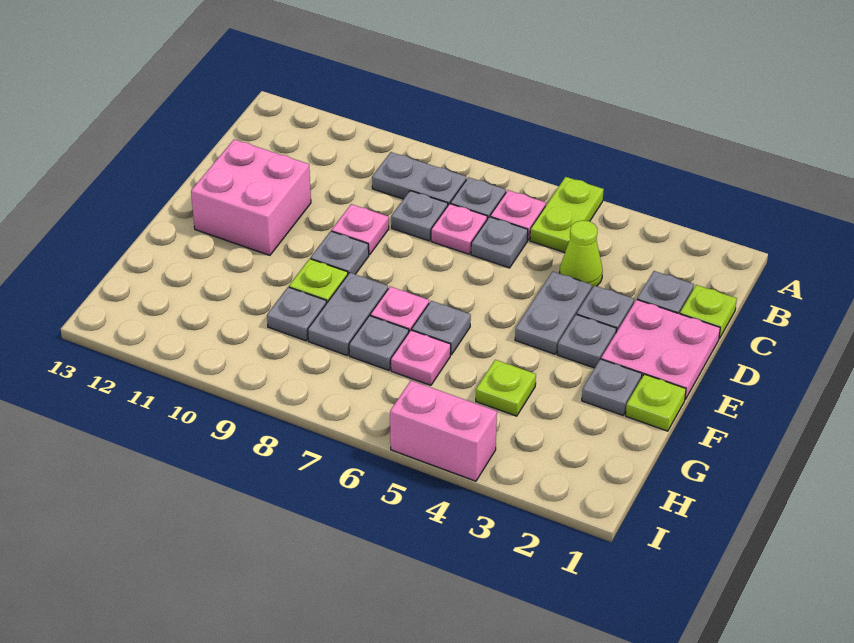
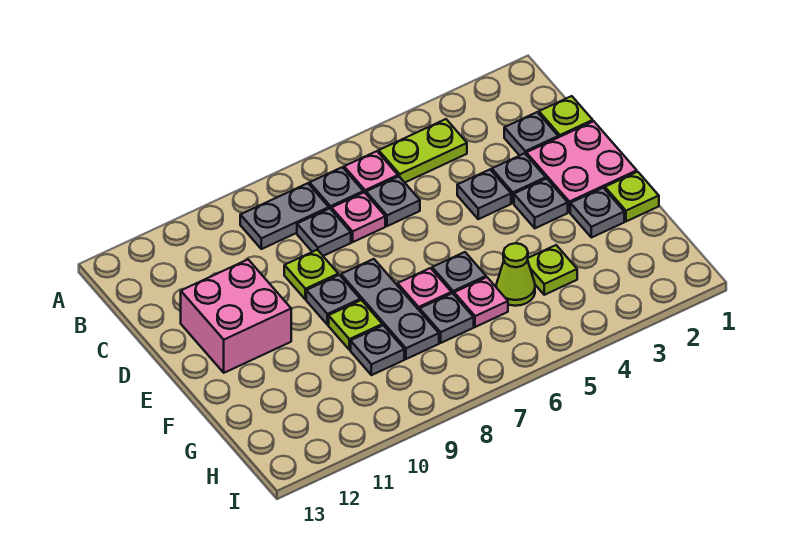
lime plate A5:B5 level 1 -> lime plate B4:B5 level 1
lime cone C4 level 1 -> lime cone G5 level 1
grey plate D4:E4 level 1 -> grey plate D4 level 1
pink plate D9 level 1 -> lime plate D9 level 1
grey plate F8:G8 level 1 -> grey plate E8:G8 level 1
pink brick I4:I5 level 1 -> none

